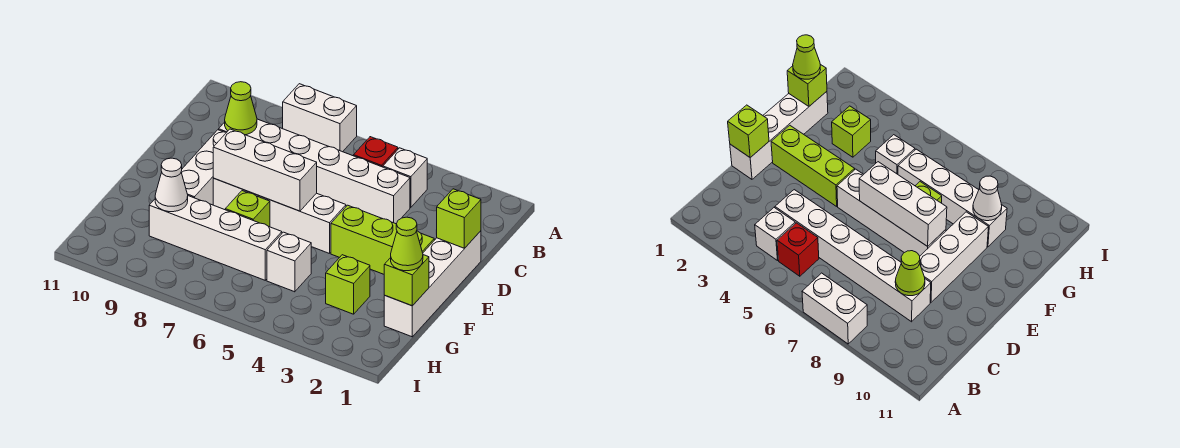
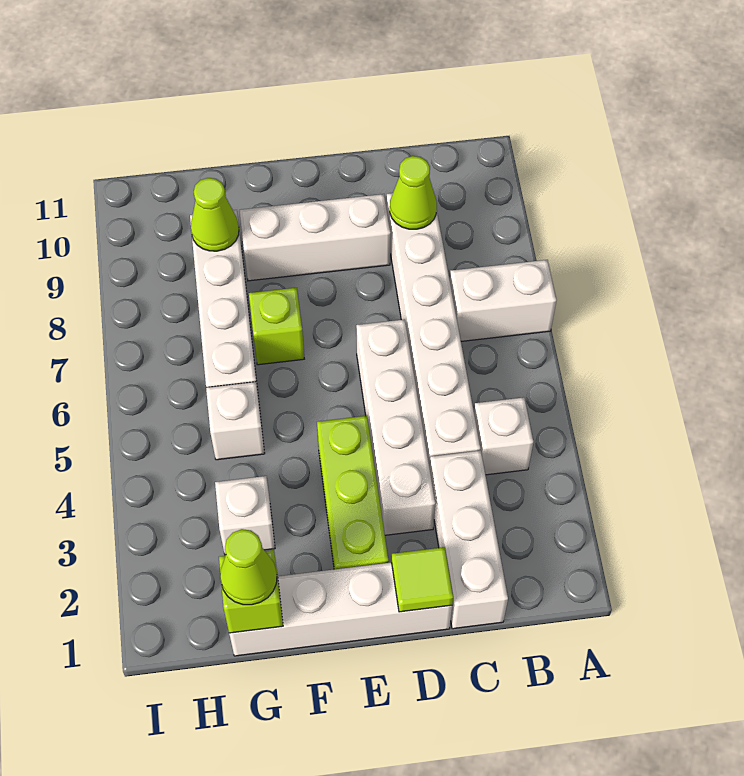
white brick A7:A8 level 1 -> white brick A7:B7 level 1
red brick B5 level 1 -> none
lime brick D1 level 2 -> lime tile D1 level 2
white brick E5:E8 level 1 -> white brick D3:D6 level 1
white brick E6:E8 level 2 -> white brick C1:C3 level 1
lime brick G3 level 1 -> white brick G3 level 1
white cone G9 level 2 -> lime cone G9 level 2

